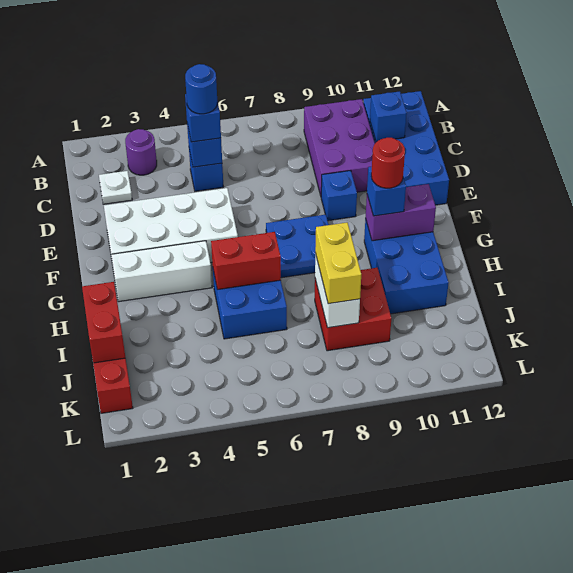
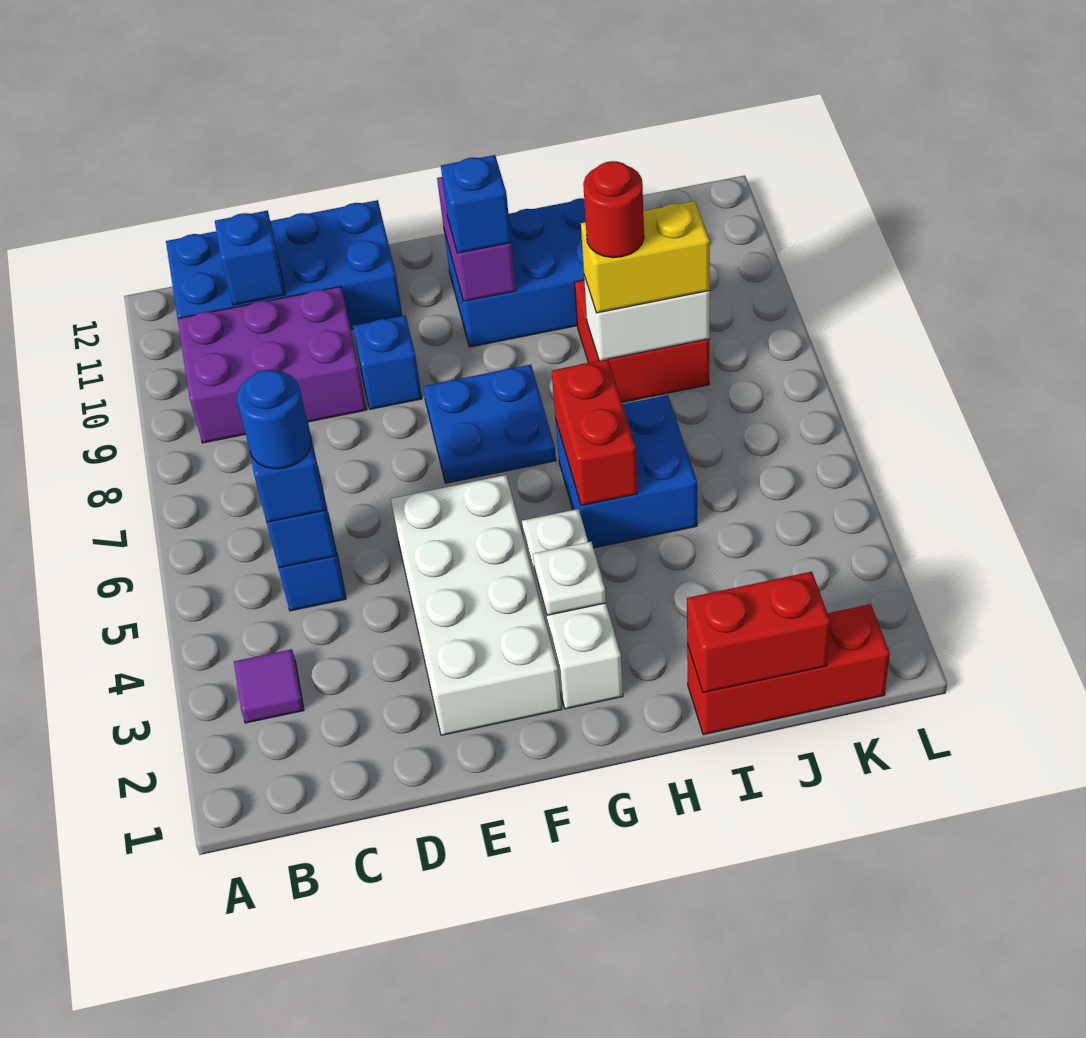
purple round brick B3 level 1 -> purple tile B3 level 1
white plate C2 level 1 -> white plate G3 level 2
red round brick G10 level 4 -> red round brick I8 level 4

